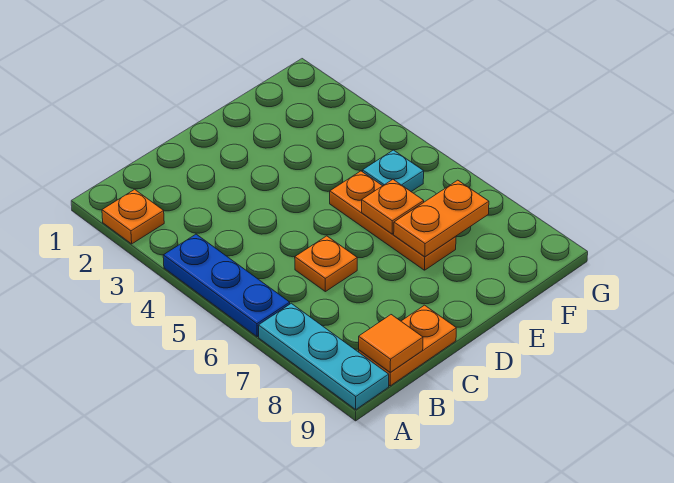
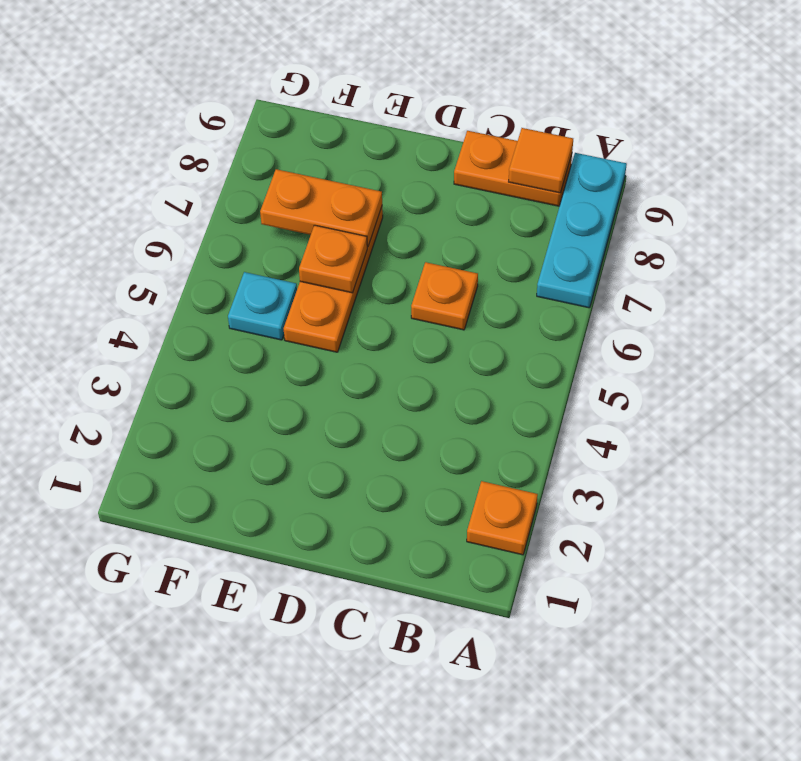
blue plate A4:A6 level 1 -> none

